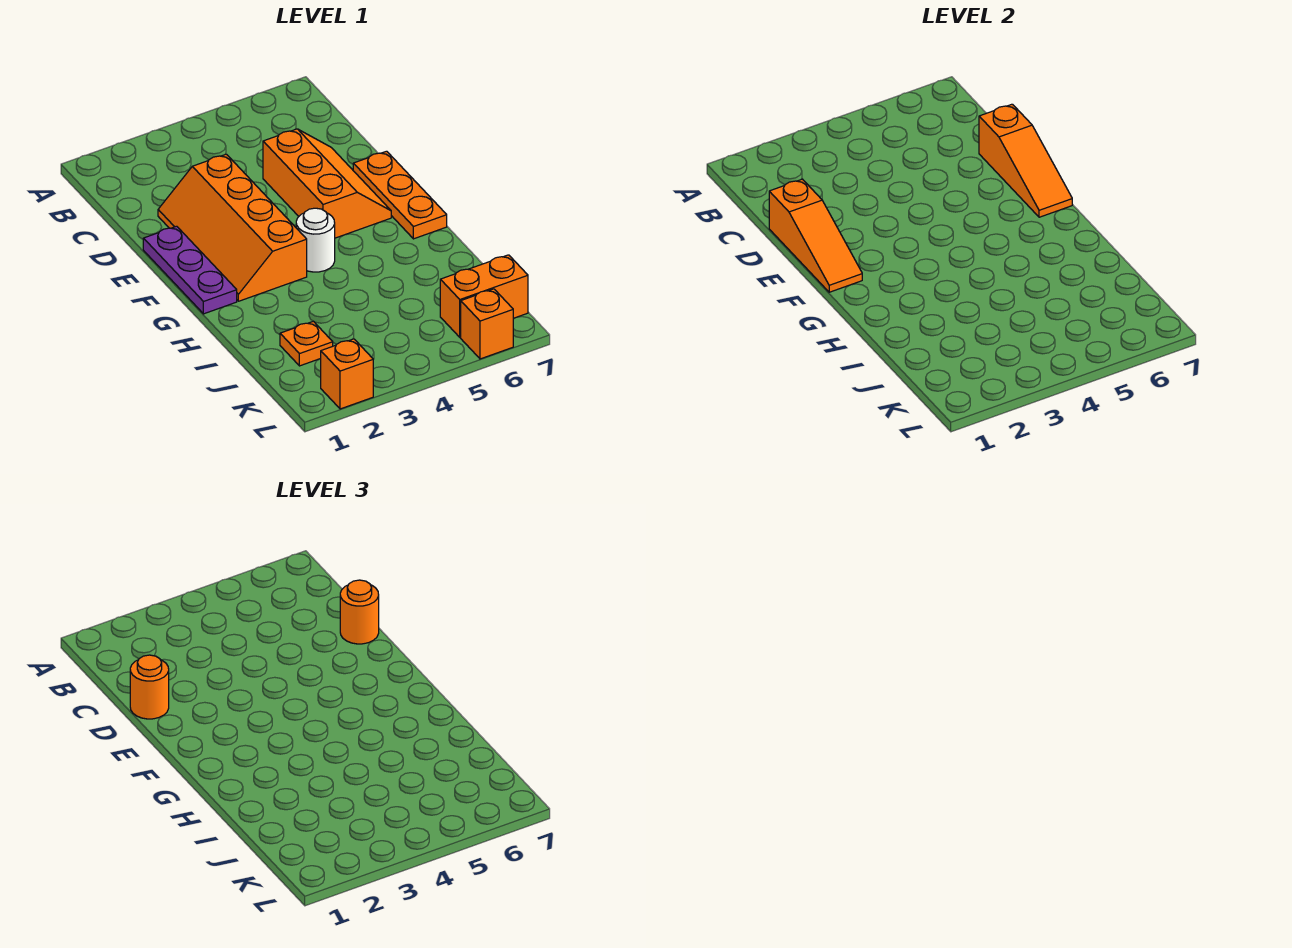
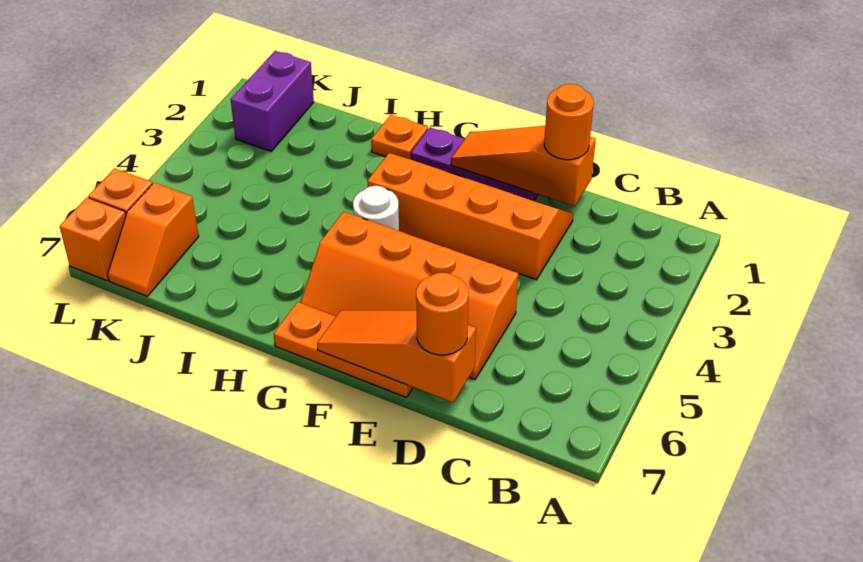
orange slope D5:F6 level 1 top 5 -> orange slope D5:G6 level 1 top 5
orange plate J2 level 1 -> orange plate H1 level 1
none -> purple brick K1:K2 level 1
orange brick K6:K7 level 1 -> orange slope K6:K7 level 1 top 6
orange brick L2 level 1 -> orange brick L7 level 1

